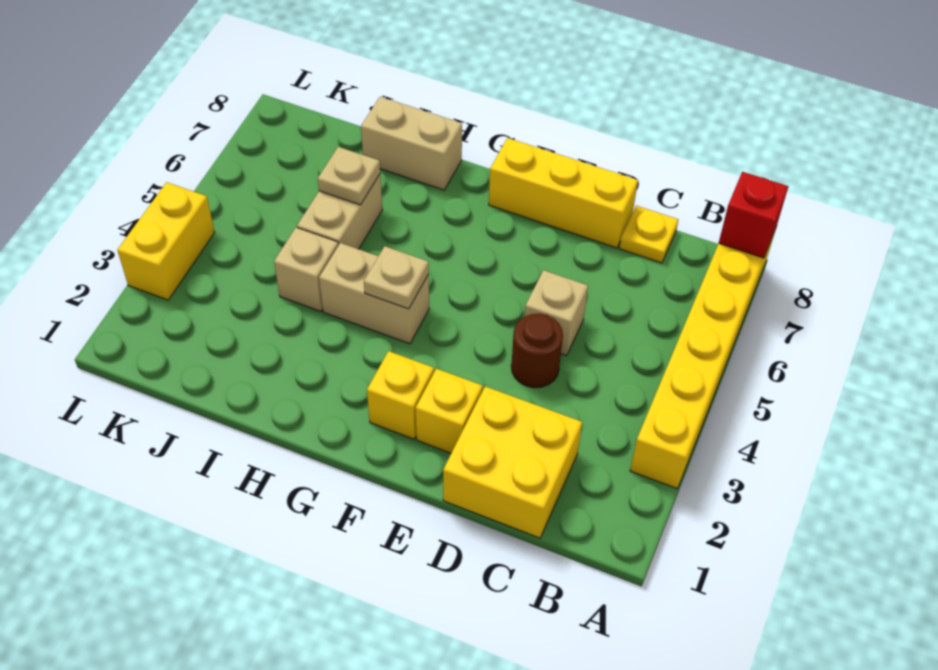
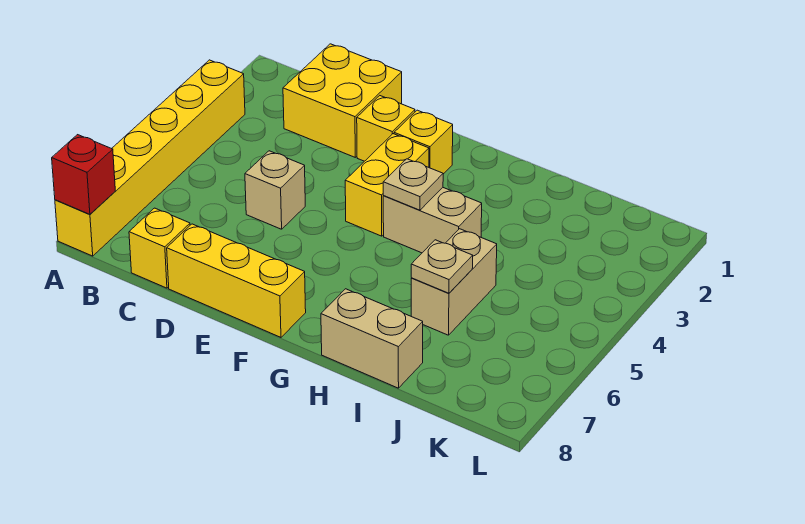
yellow plate C8 level 1 -> yellow brick C8 level 1
brown round brick D4 level 1 -> none
tan brick I4 level 1 -> none
yellow brick L3:L4 level 1 -> yellow brick F3:F4 level 1

